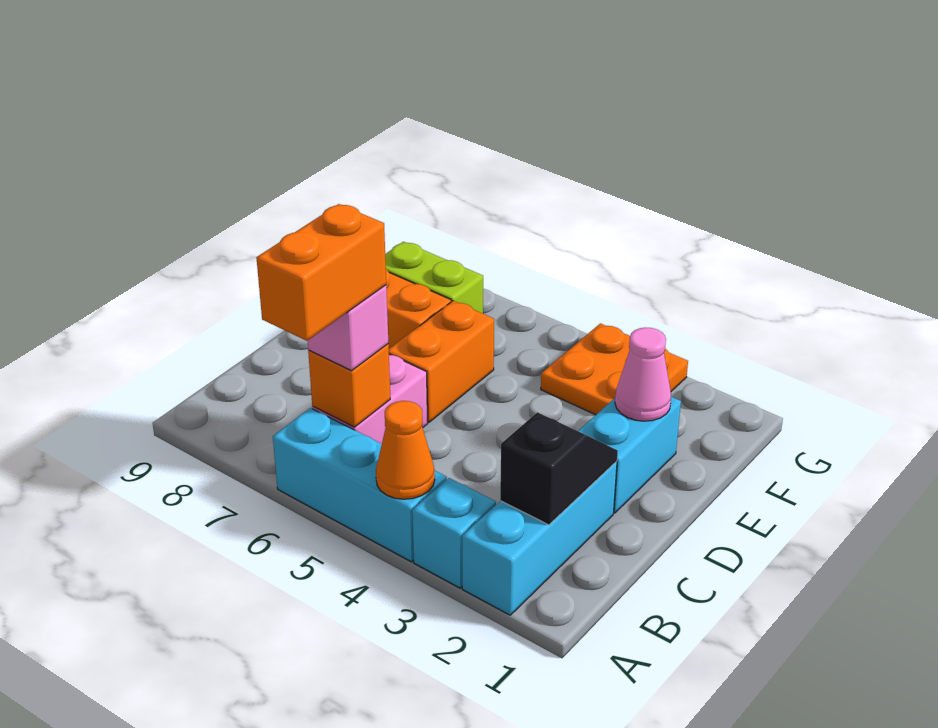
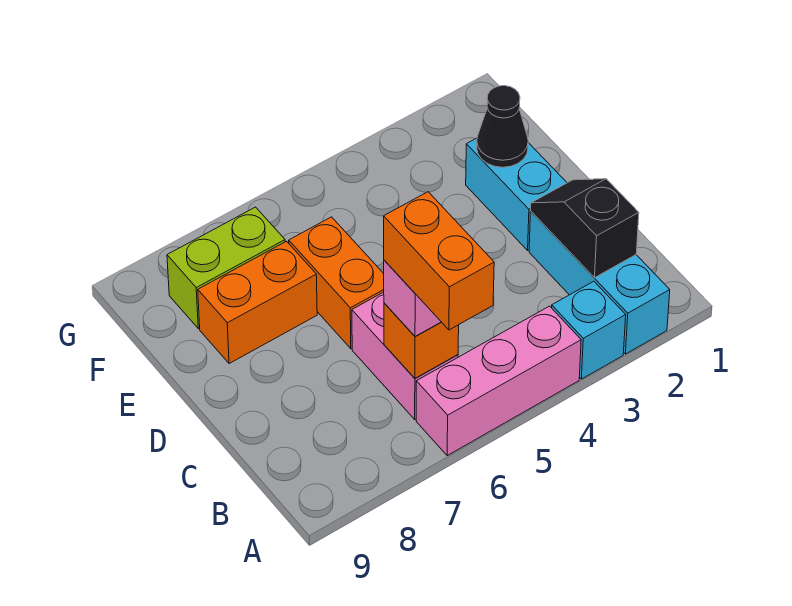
cyan brick A4:A6 level 1 -> pink brick A4:A6 level 1
orange cone A4 level 2 -> none
pink cone E2 level 2 -> black cone E2 level 2
orange plate F3:G4 level 1 -> none

